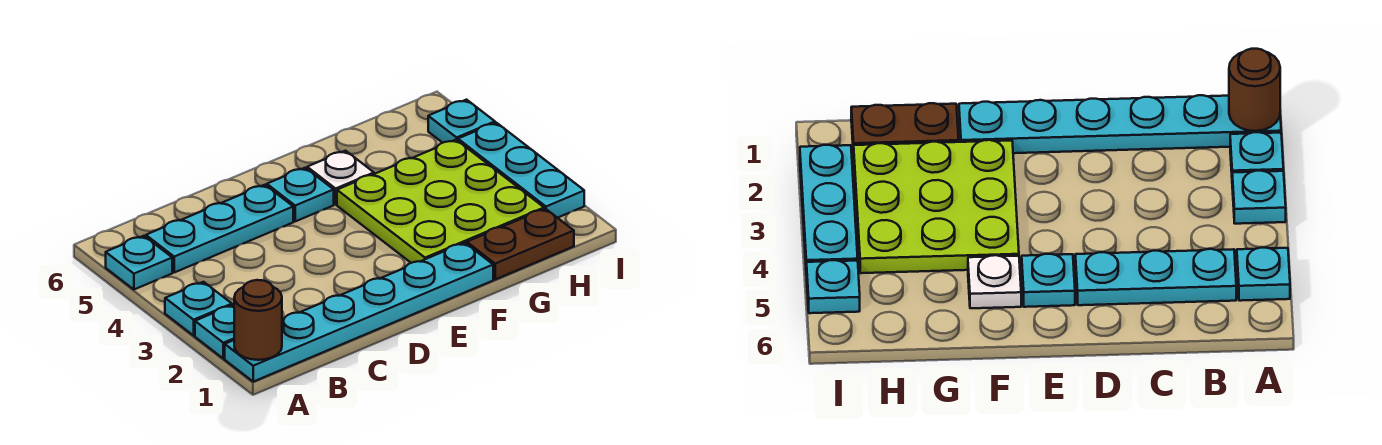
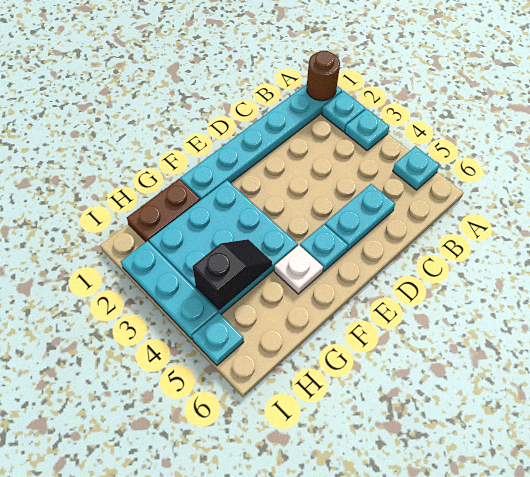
cyan plate B5:D5 level 1 -> cyan plate C5:D5 level 1
lime plate F2:H4 level 1 -> cyan plate F2:H4 level 1
none -> black slope G4:H4 level 2 top H

